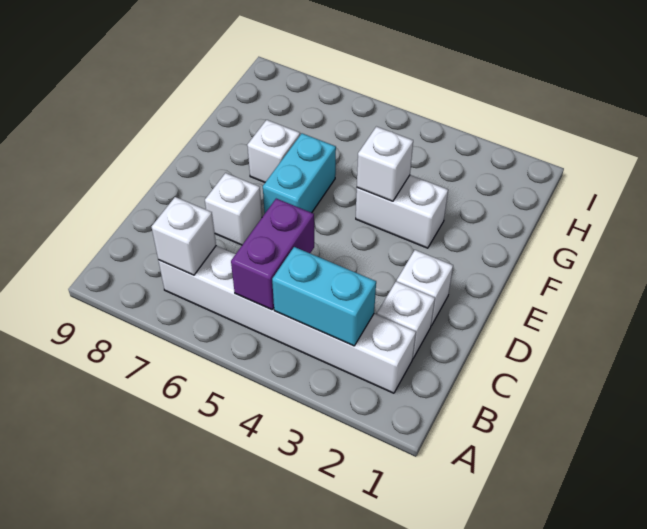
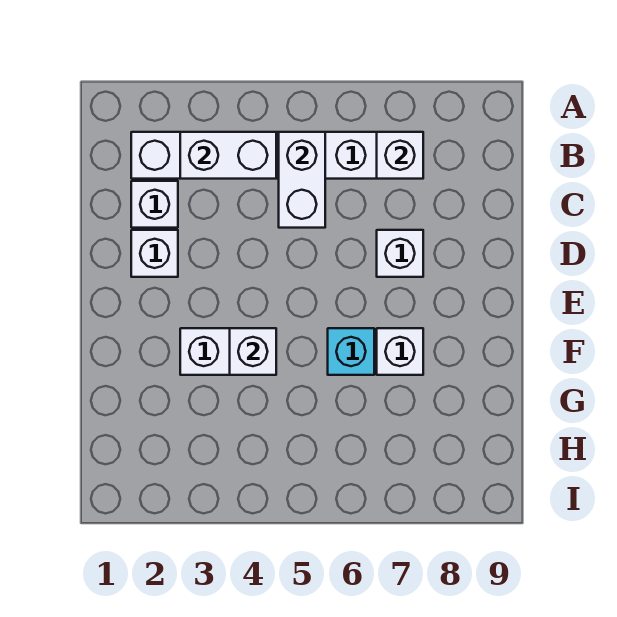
cyan brick B3:B4 level 2 -> white brick B3:B4 level 2
purple brick B5:C5 level 2 -> white brick B5:C5 level 2
cyan brick E6:F6 level 1 -> cyan brick F6 level 1

